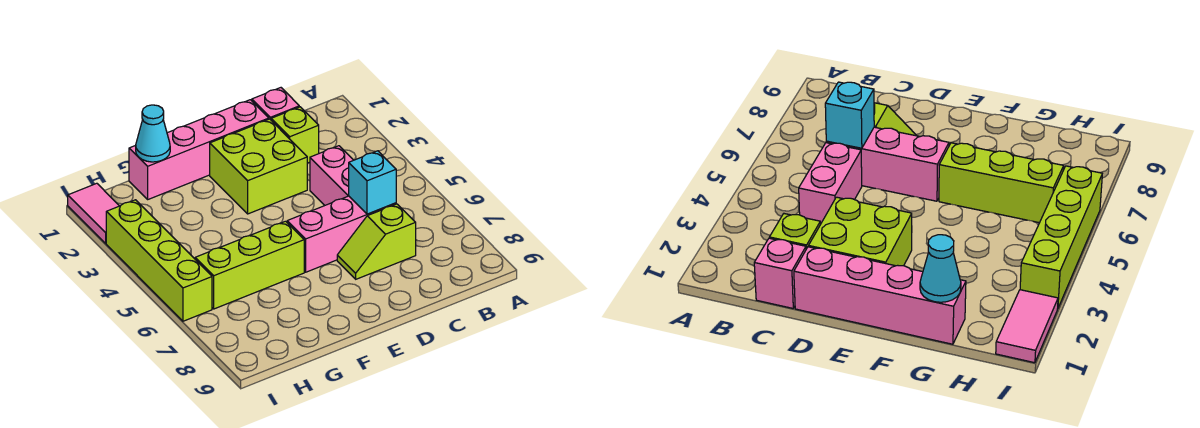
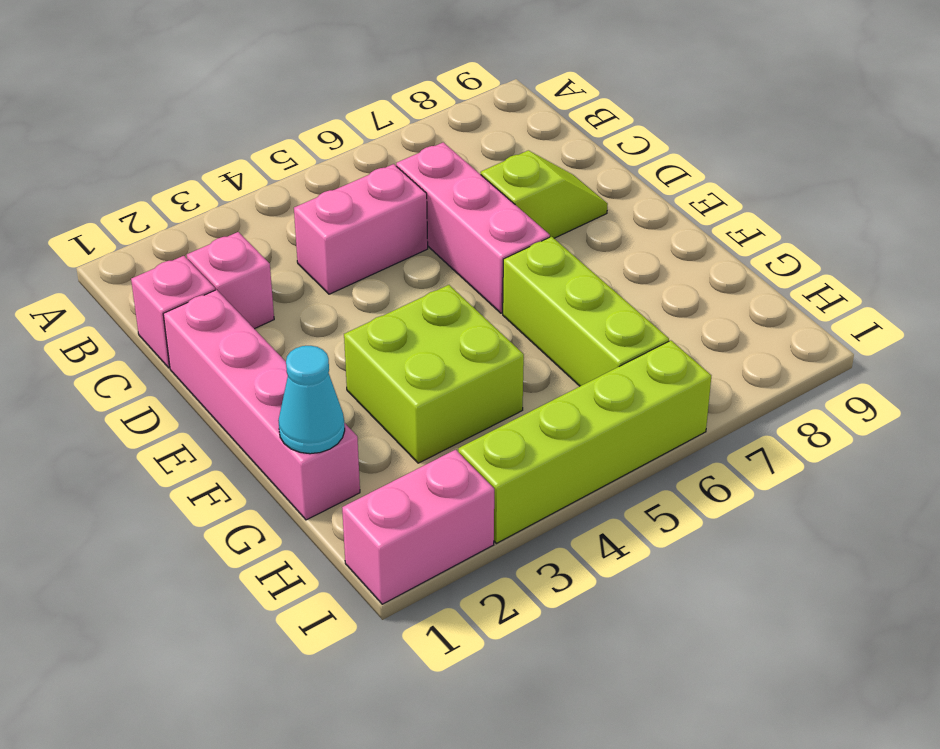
lime brick C2 level 1 -> pink brick C2 level 1
cyan brick C6 level 2 -> none
lime slope C7:D7 level 1 top C -> lime slope D7:D8 level 1 top 7
lime brick D2:E3 level 1 -> lime brick F3:G4 level 1
pink tile I1:I2 level 1 -> pink brick I1:I2 level 1

